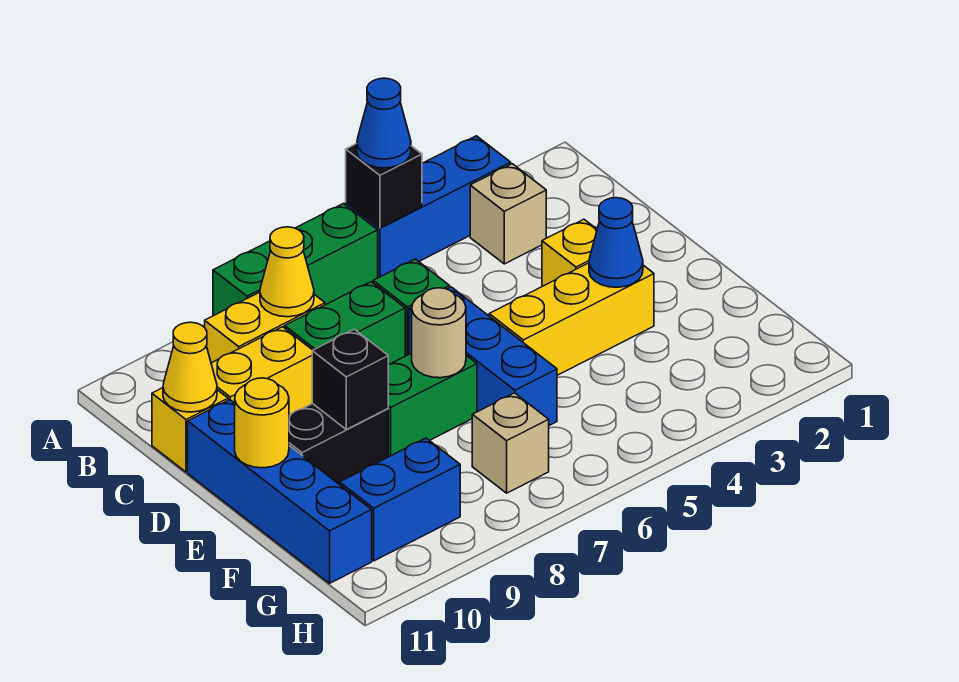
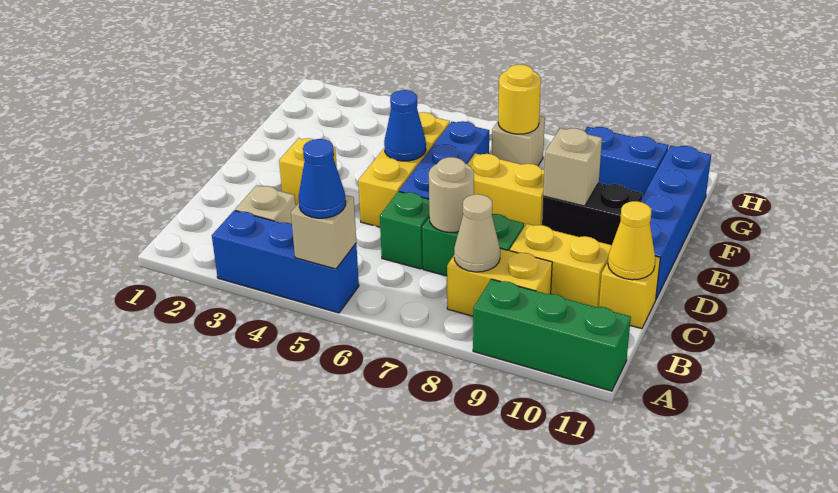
black brick A5 level 2 -> tan brick A5 level 2
green brick A6:A8 level 1 -> green brick A9:A11 level 1
yellow cone B8 level 2 -> tan cone B8 level 2
yellow brick E3:E5 level 1 -> yellow brick D5:F5 level 1
blue cone E3 level 2 -> blue cone E5 level 2
green brick E7:E8 level 1 -> yellow brick E7:E8 level 1
tan round brick E7 level 2 -> tan round brick C7 level 2
black brick E9 level 2 -> tan brick E9 level 2
yellow round brick E11 level 2 -> yellow round brick G7 level 2

